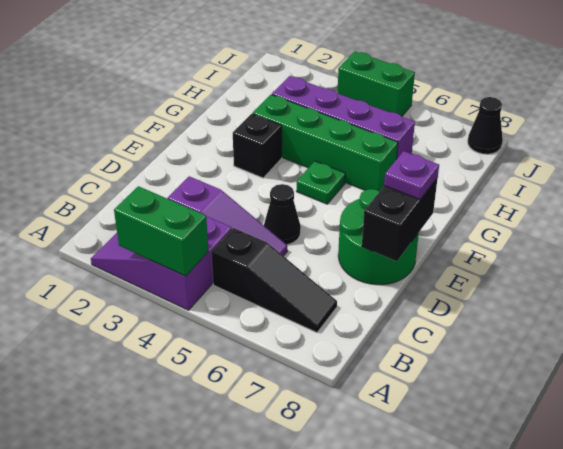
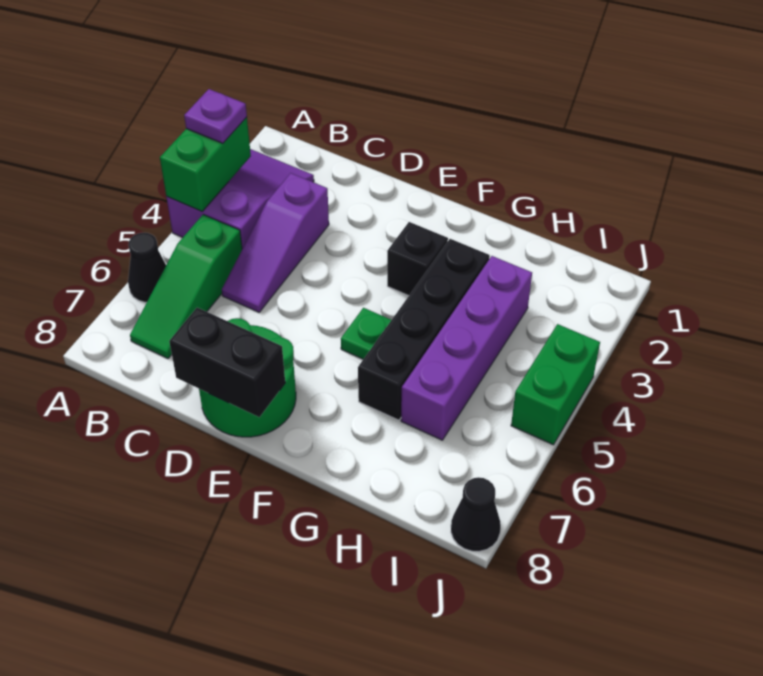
black slope B5:B7 level 1 top 5 -> green slope B5:B7 level 1 top 5
black cone D5 level 1 -> black cone A6 level 1
purple plate E8 level 3 -> purple plate A3 level 3
green brick G3:G6 level 1 -> black brick G3:G6 level 1

